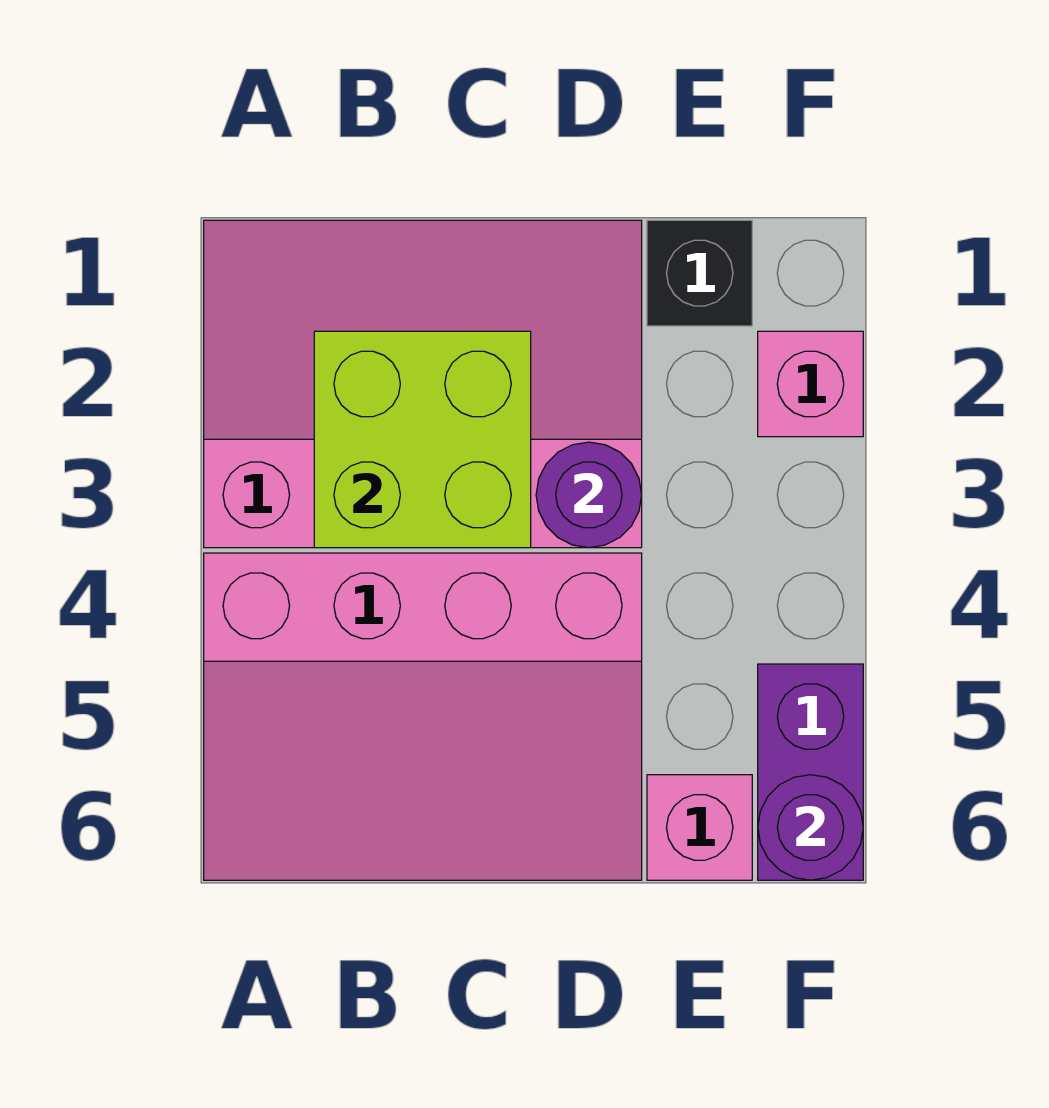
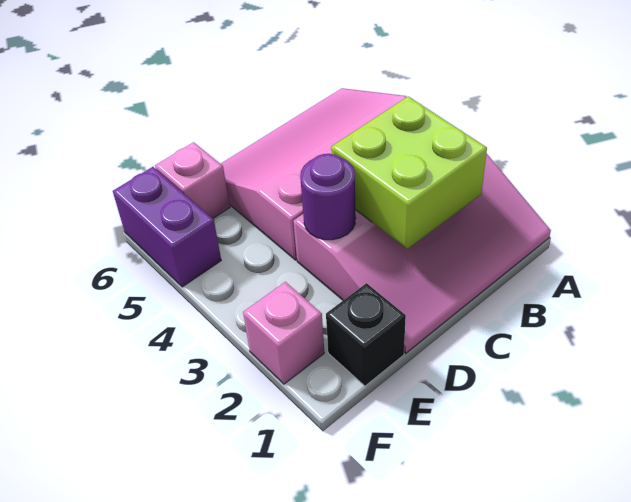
purple round brick F6 level 2 -> none

